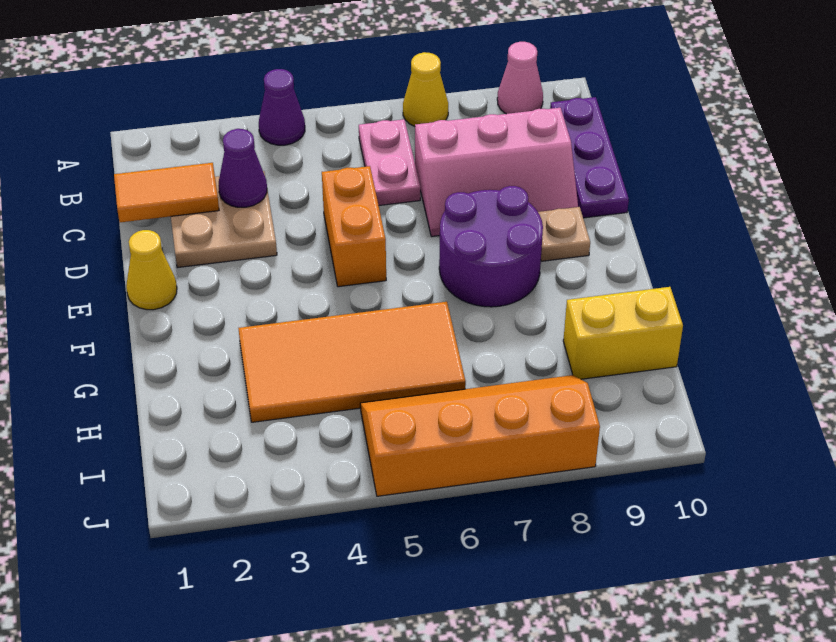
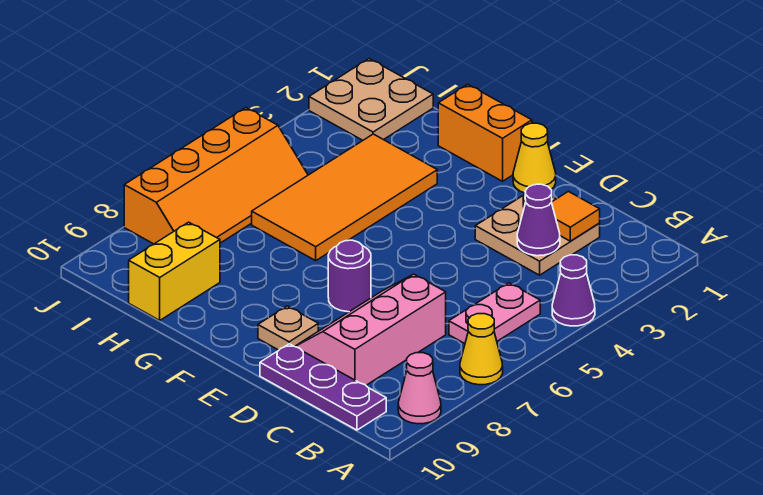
pink plate B6:C6 level 1 -> pink plate B5:B6 level 1
orange tile C1:C2 level 2 -> orange tile C2 level 2
orange brick D5:E5 level 1 -> orange brick F1:G1 level 1
purple round brick E7:F8 level 1 -> purple round brick E7 level 1
none -> tan plate I1:J2 level 1

